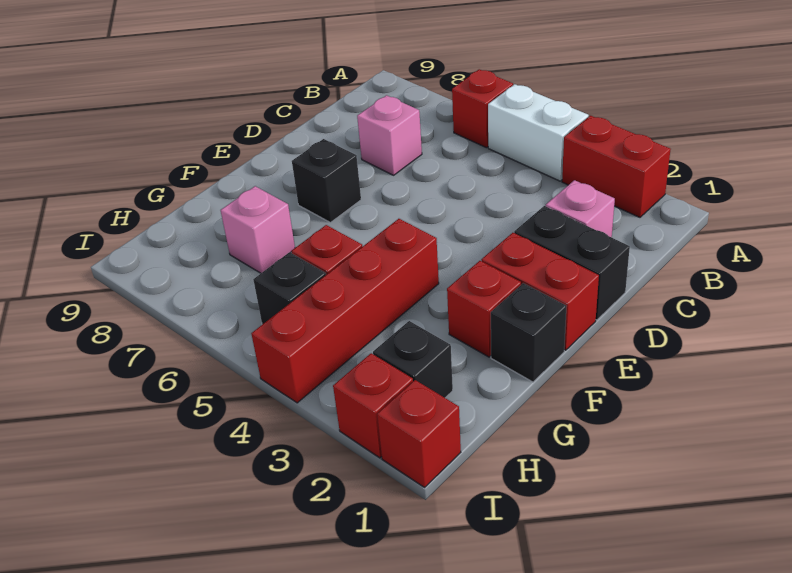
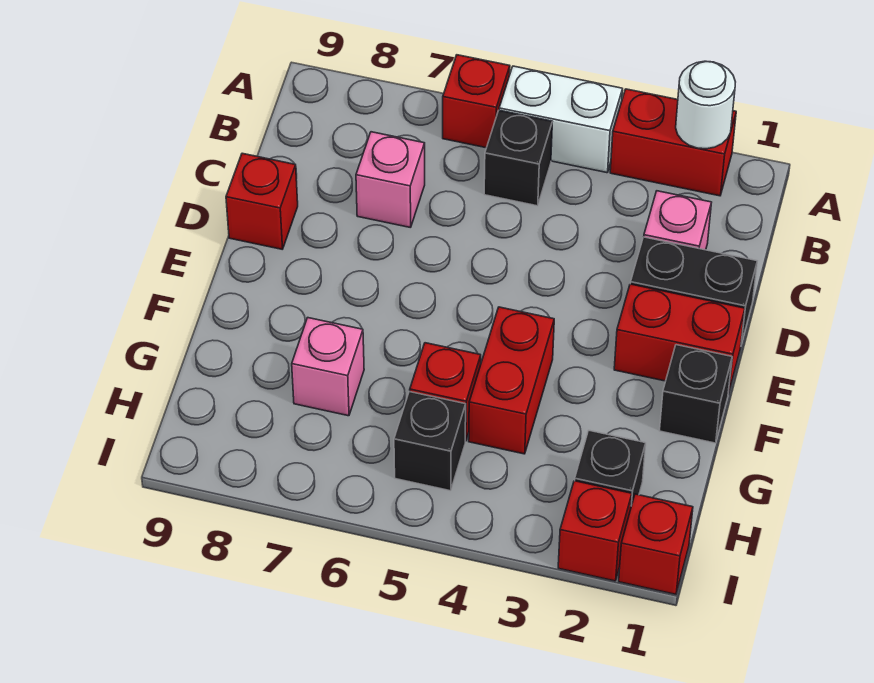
none -> white round brick A2 level 2
black brick E7 level 1 -> black brick B5 level 1
red brick F2 level 1 -> red brick D9 level 1
red brick F4:I4 level 1 -> red brick F4:G4 level 1

